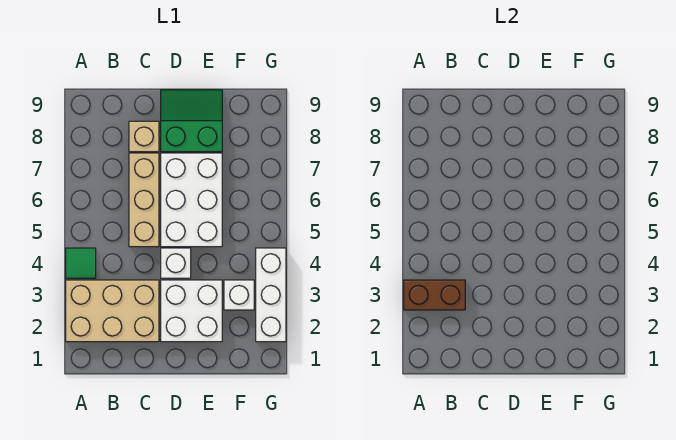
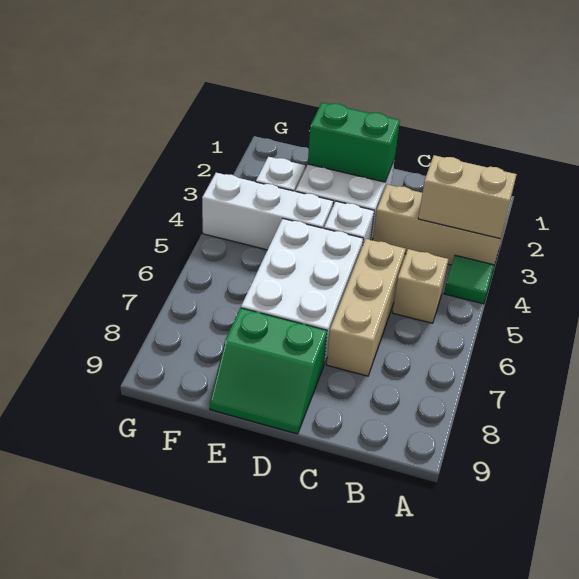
tan brick A2:C3 level 1 -> tan brick A3:C3 level 1
brown brick A3:B3 level 2 -> tan brick A3:B3 level 2
tan brick C8 level 1 -> tan brick B5 level 1
none -> green brick D2:E2 level 2
white brick G2:G4 level 1 -> white brick E4:G4 level 1

